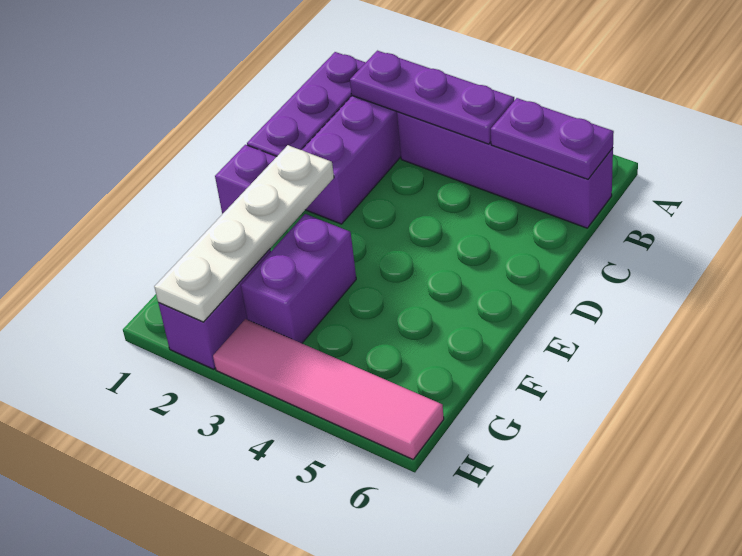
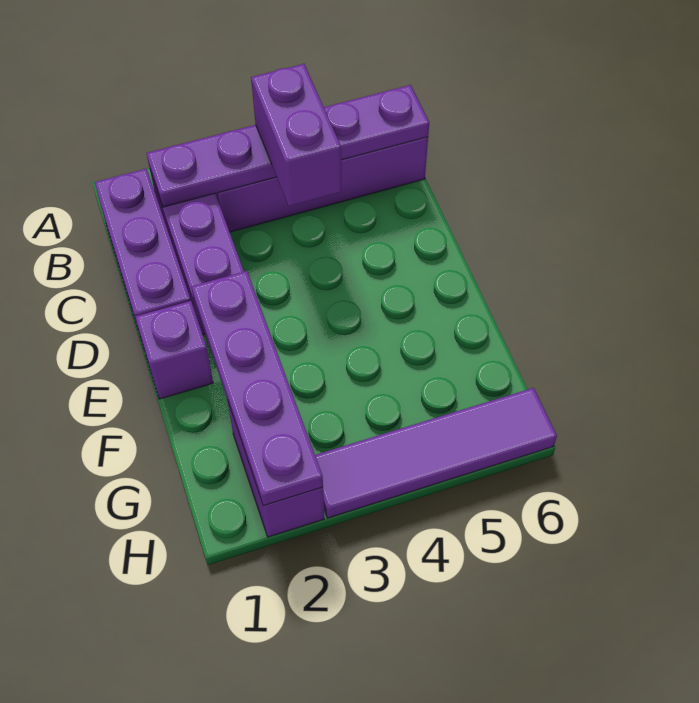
white plate E2:H2 level 2 -> purple plate E2:H2 level 2
purple brick F3:G3 level 1 -> purple brick B4:C4 level 3
pink tile H3:H6 level 1 -> purple tile H3:H6 level 1

